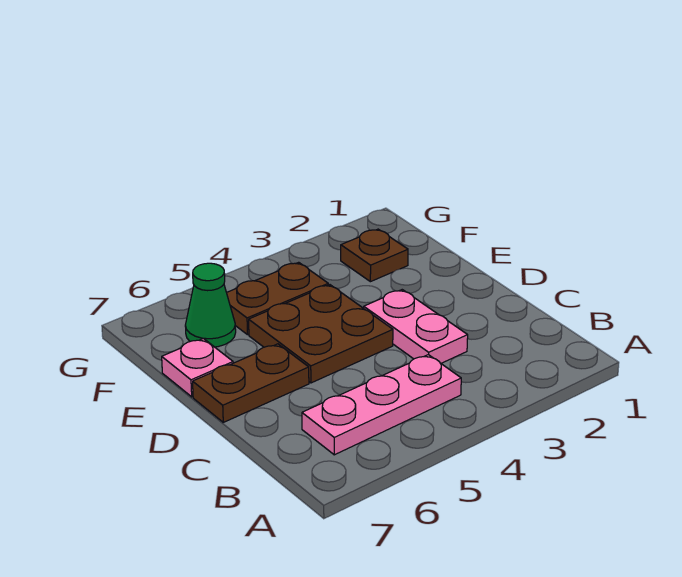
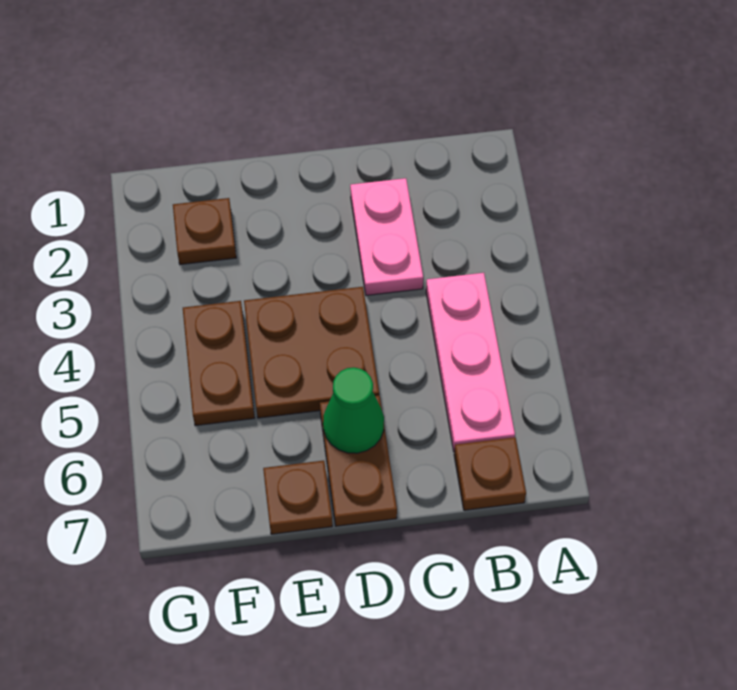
none -> brown plate B7 level 1
pink plate C3:D3 level 1 -> pink plate C2:C3 level 1
pink plate E7 level 1 -> brown plate E7 level 1
green cone F6 level 1 -> green cone D6 level 2

